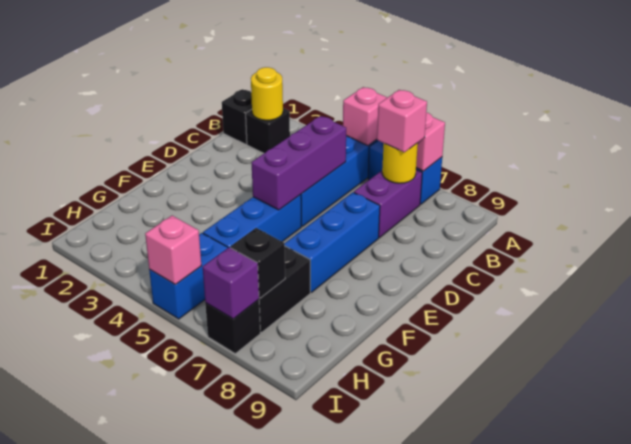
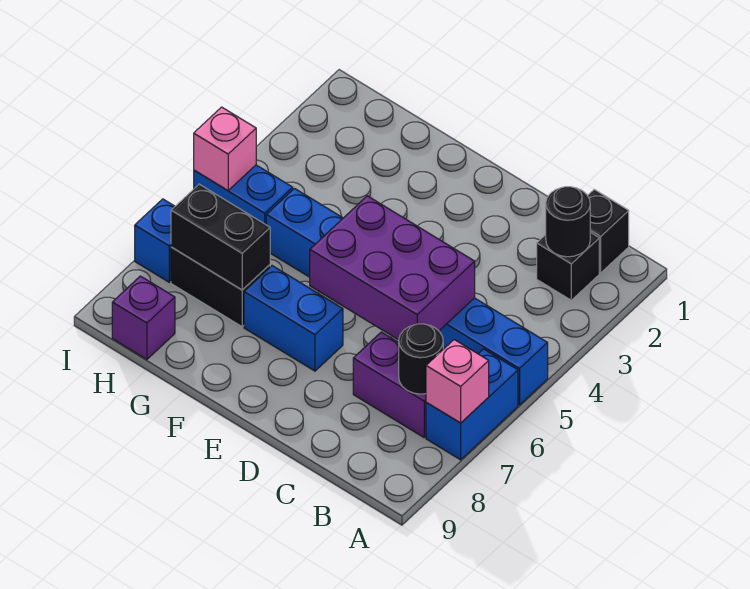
pink brick A5 level 2 -> none
yellow round brick B2 level 2 -> black round brick B2 level 2
yellow round brick B7 level 2 -> black round brick B7 level 2
pink brick B7 level 3 -> none
purple brick C5:E5 level 2 -> purple brick C5:E6 level 2
blue brick D7:F7 level 1 -> blue brick E7:F7 level 1
black brick H7 level 2 -> black brick G7:H7 level 2
black brick I7 level 1 -> blue brick I7 level 1
purple brick I7 level 2 -> purple brick H9 level 1

